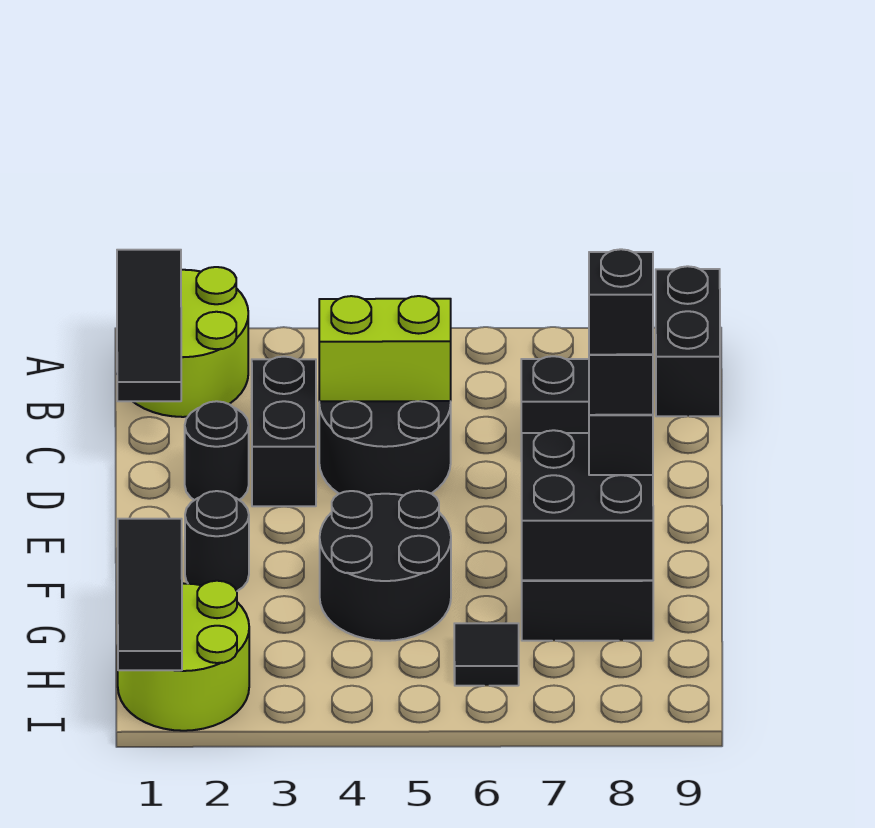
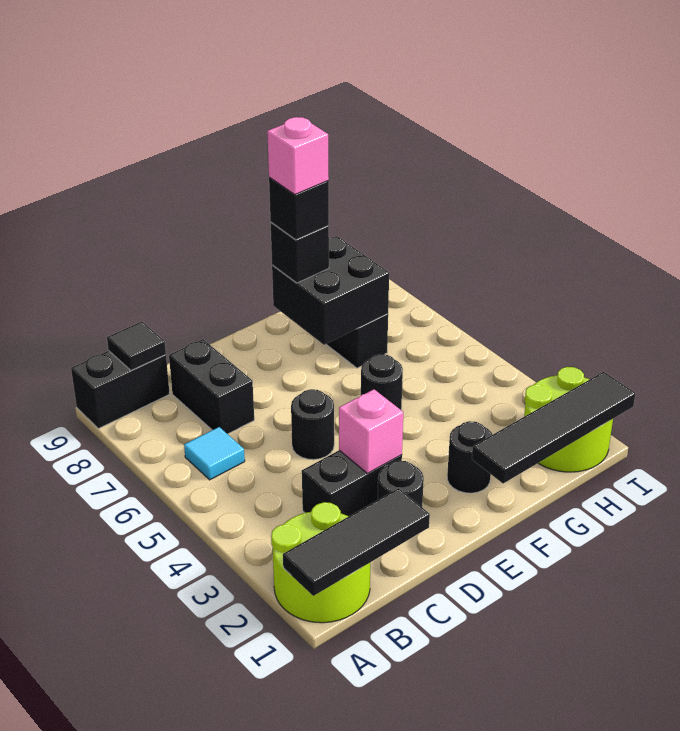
none -> cyan tile B6 level 1
black round brick C4:D5 level 1 -> black round brick D5 level 1
lime brick C4:C5 level 2 -> none
none -> pink brick D3 level 2
black round brick F4:G5 level 1 -> black round brick F5 level 1
black brick F8 level 5 -> pink brick F8 level 5
black tile G1:I1 level 2 -> black tile F1:I1 level 2
black tile H6 level 1 -> black tile B9 level 2

